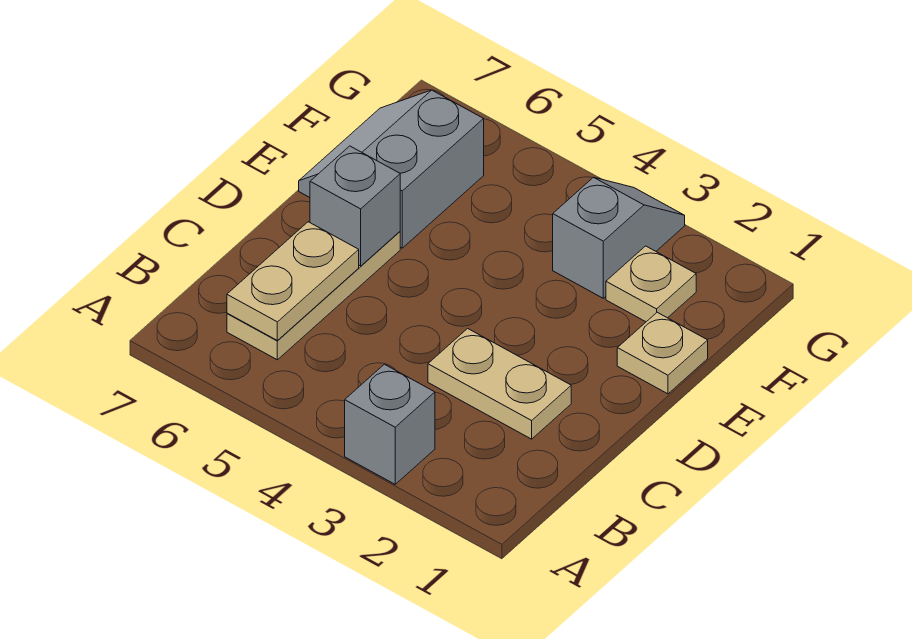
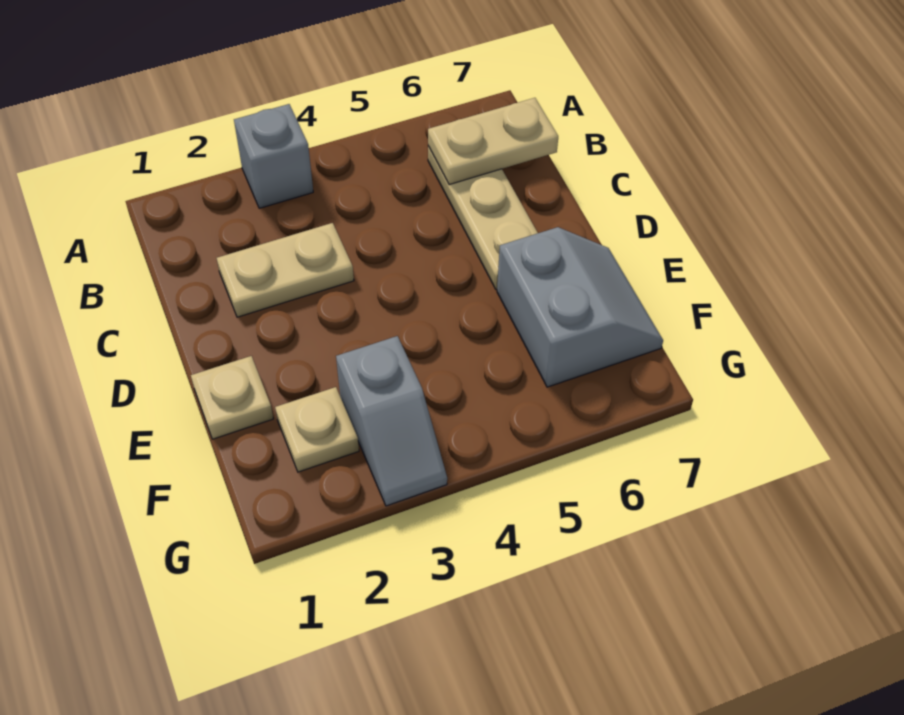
tan plate B6:C6 level 2 -> tan plate B6:B7 level 2
grey brick D6 level 2 -> none

